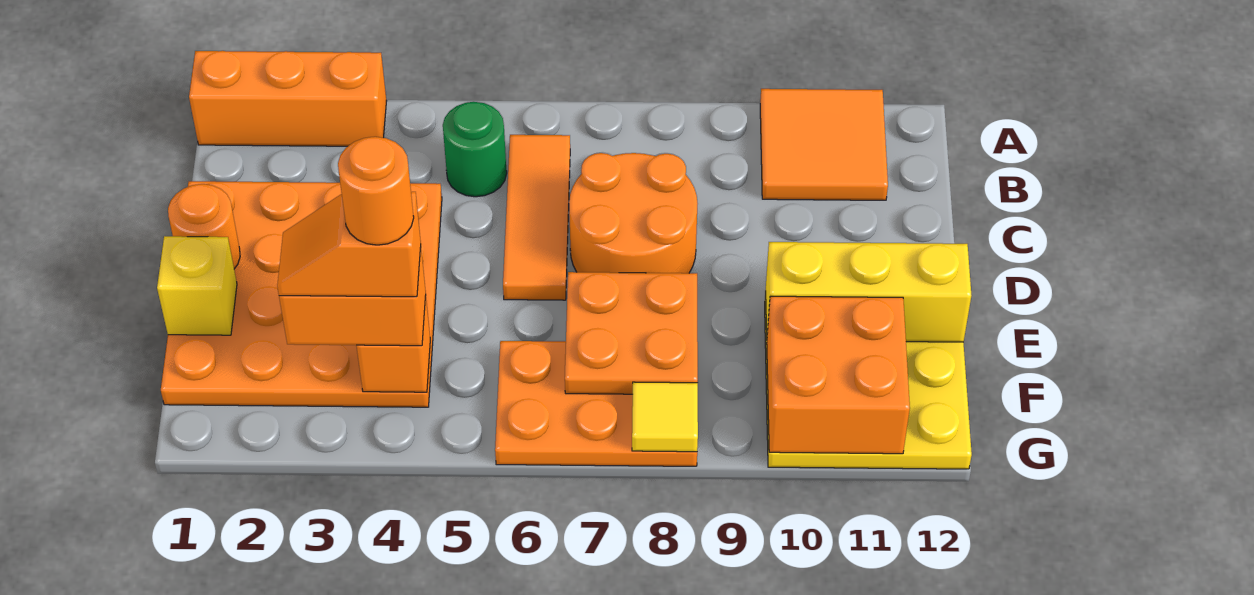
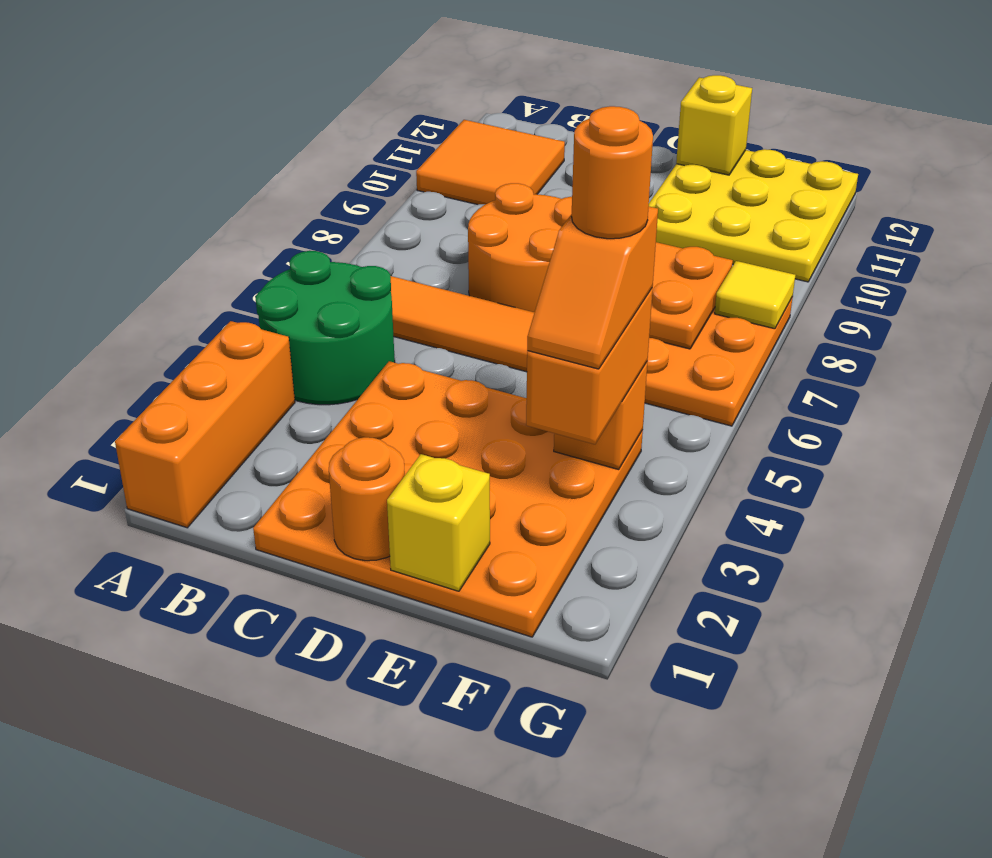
green round brick B5 level 1 -> green round brick A4:B5 level 1
yellow brick E10:E12 level 2 -> yellow brick E12 level 2
orange brick F10:G11 level 2 -> none

